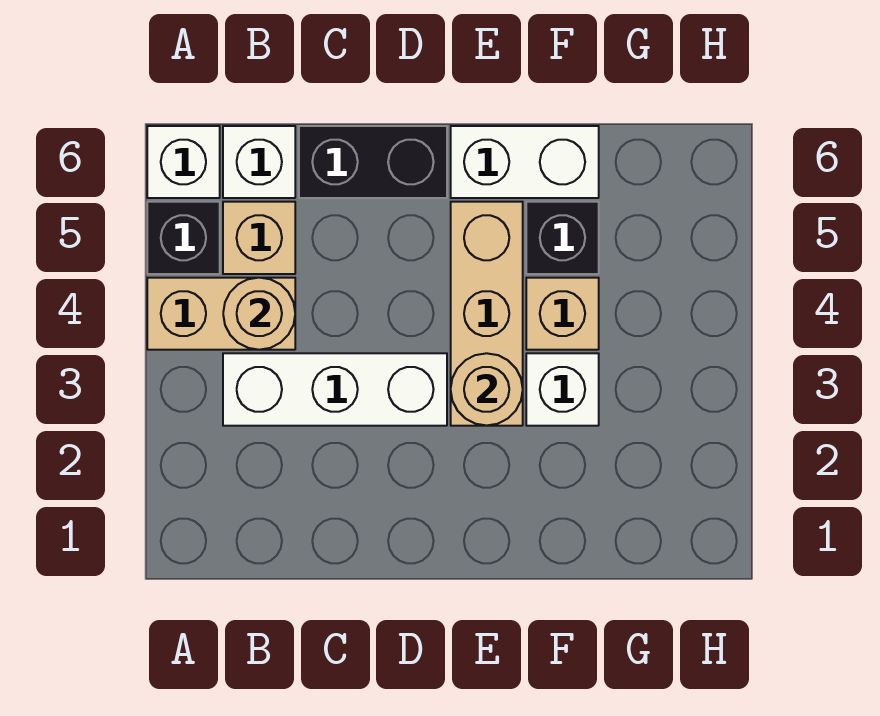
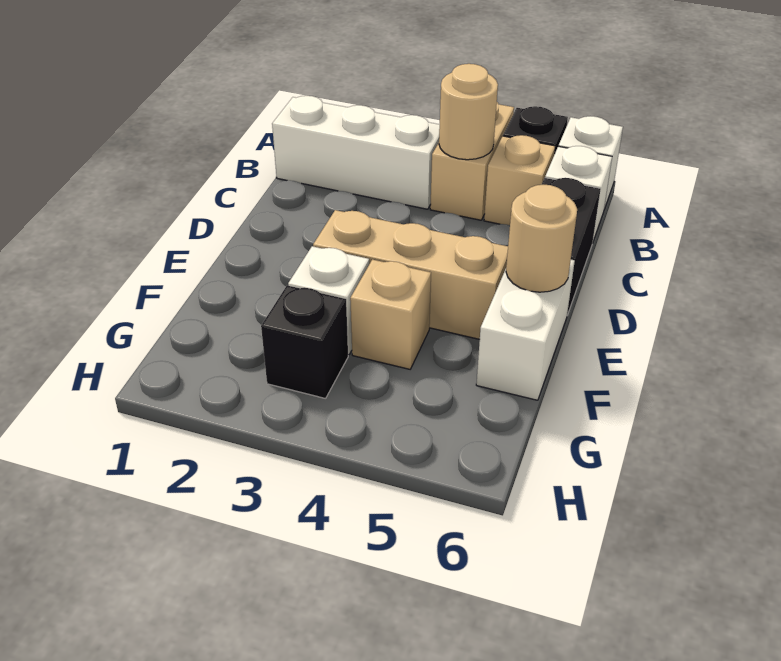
white brick B3:D3 level 1 -> white brick B1:B3 level 1
tan round brick E3 level 2 -> tan round brick E6 level 2
black brick F5 level 1 -> black brick G3 level 1

